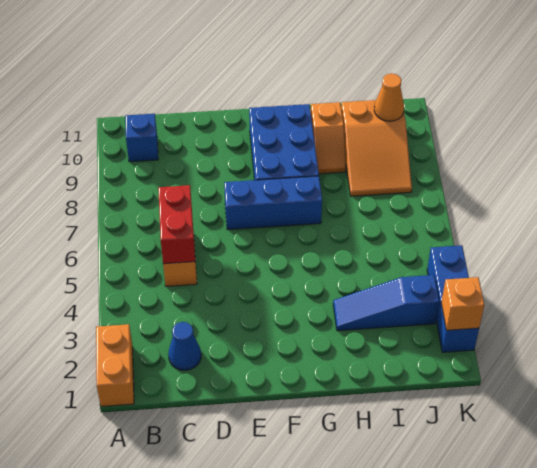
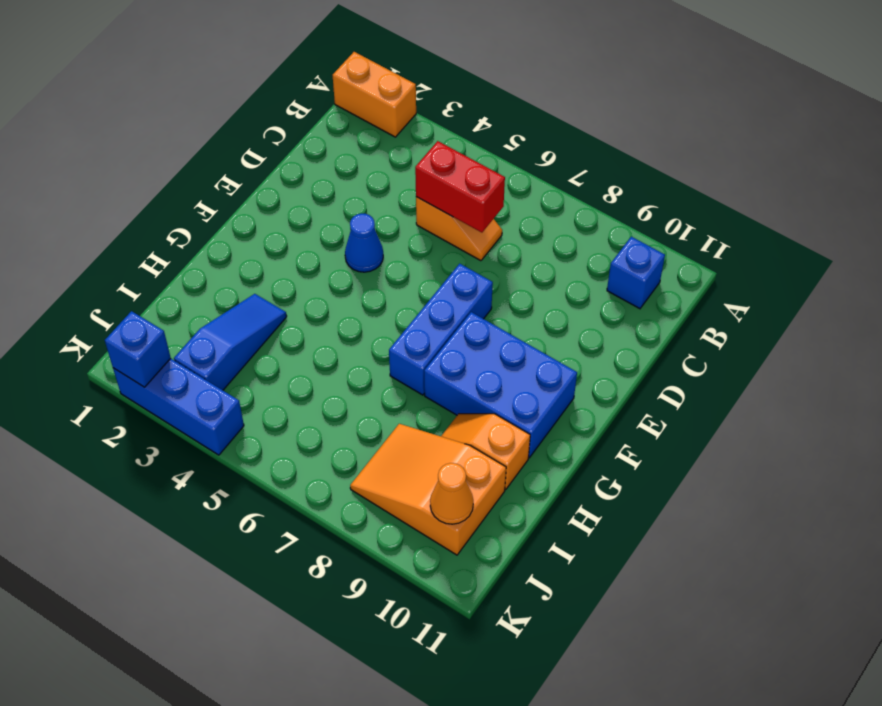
blue cone C2 level 1 -> blue cone E4 level 1
orange brick K2 level 2 -> blue brick K2 level 2

